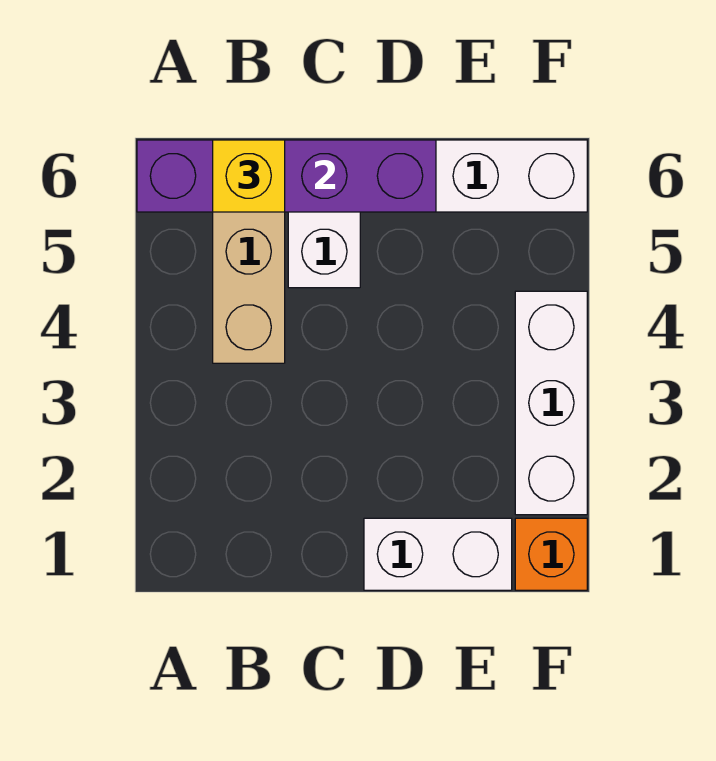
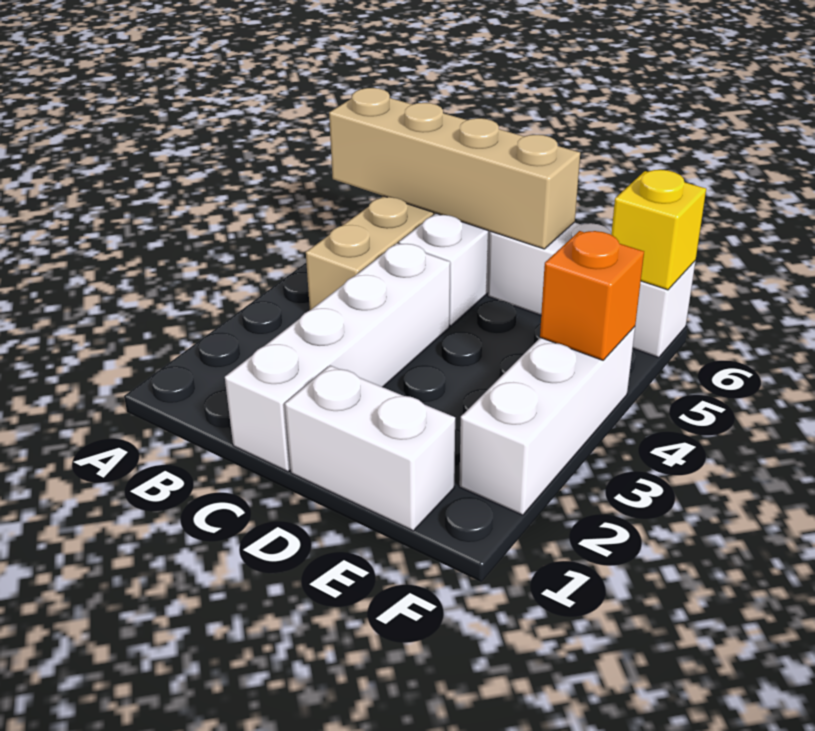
purple brick A6:D6 level 2 -> tan brick A6:D6 level 2
yellow brick B6 level 3 -> yellow brick F6 level 2
none -> white brick C1:C4 level 1
orange brick F1 level 1 -> orange brick F4 level 2

